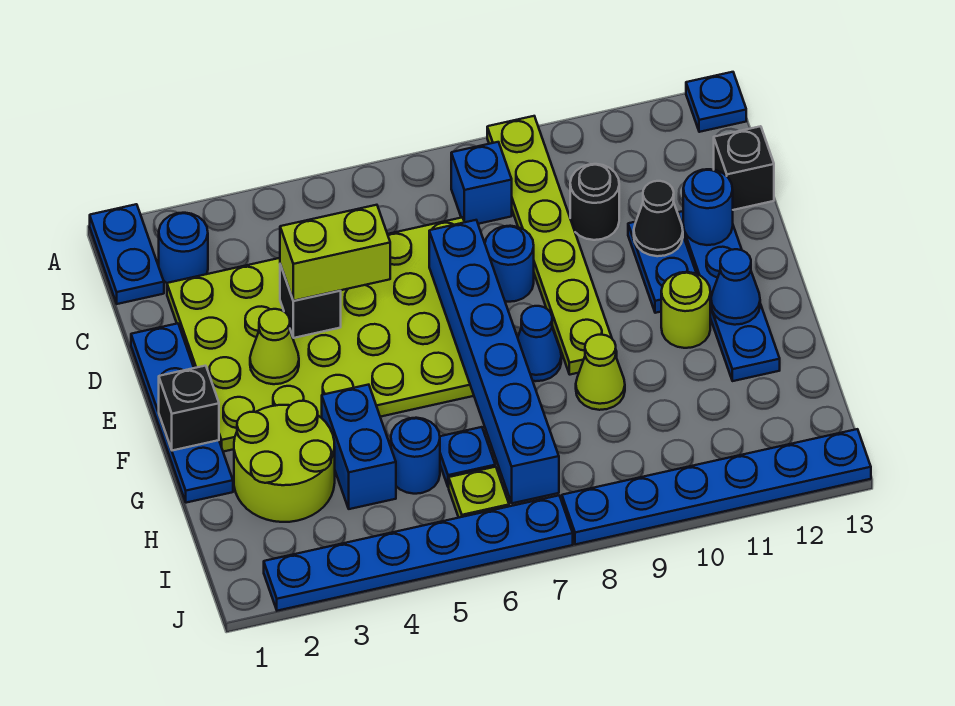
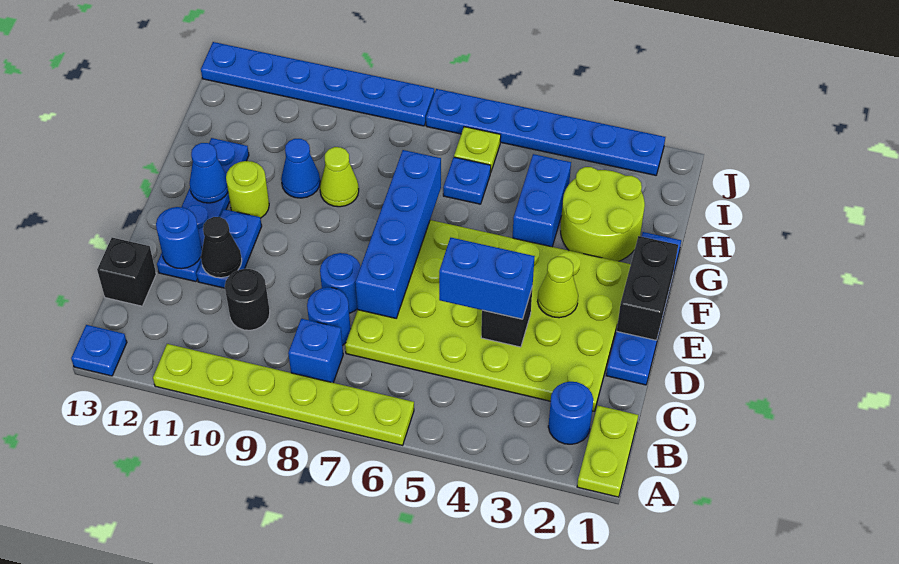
blue plate A1:B1 level 1 -> lime plate A1:B1 level 1
lime plate A9:F9 level 1 -> lime plate A6:A11 level 1
lime brick D4:D5 level 3 -> blue brick D4:D5 level 3
blue brick D7:I7 level 2 -> blue brick D7:G7 level 2
black brick F1 level 2 -> black brick E1:F1 level 2
blue cone F8 level 1 -> blue cone G10 level 1
blue round brick H5 level 1 -> blue round brick C8 level 1

